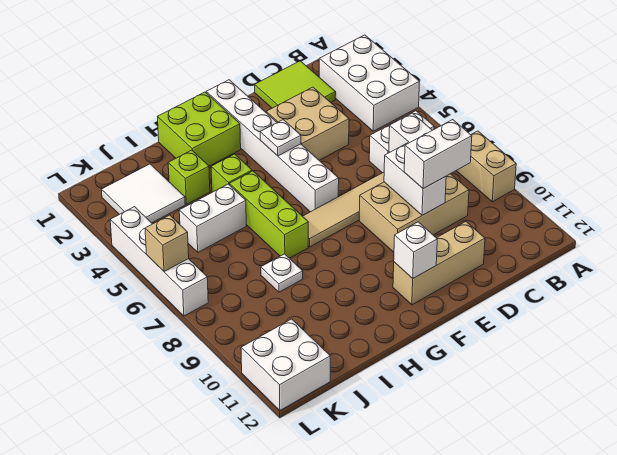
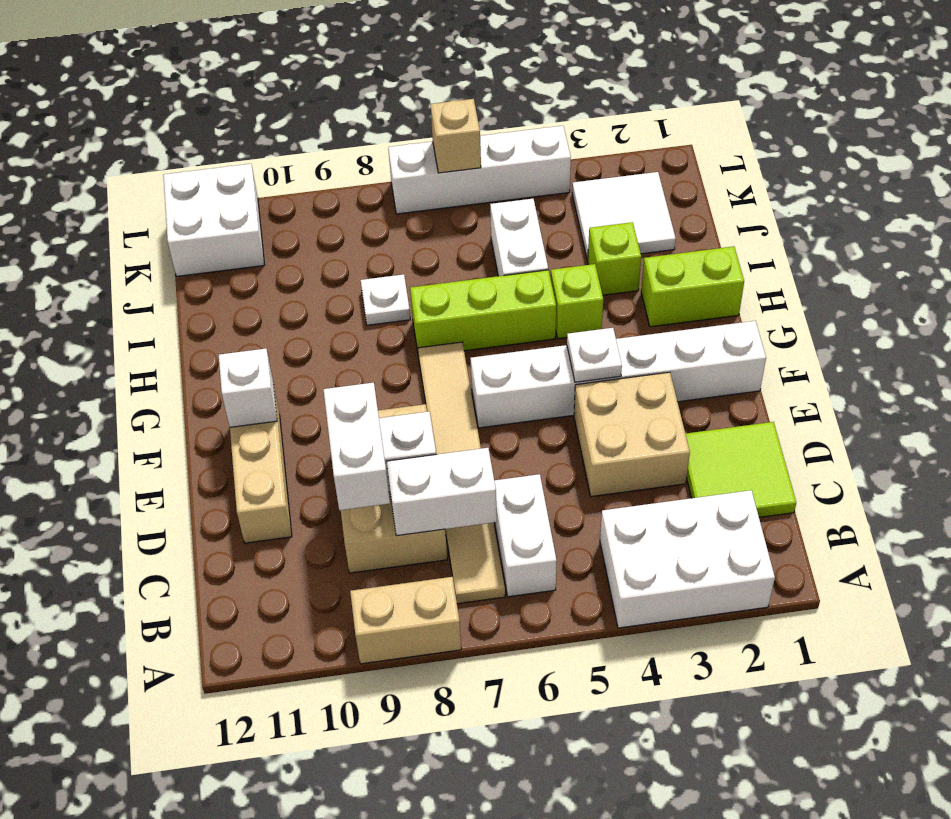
lime brick G1:H2 level 1 -> lime brick H1:H2 level 1

